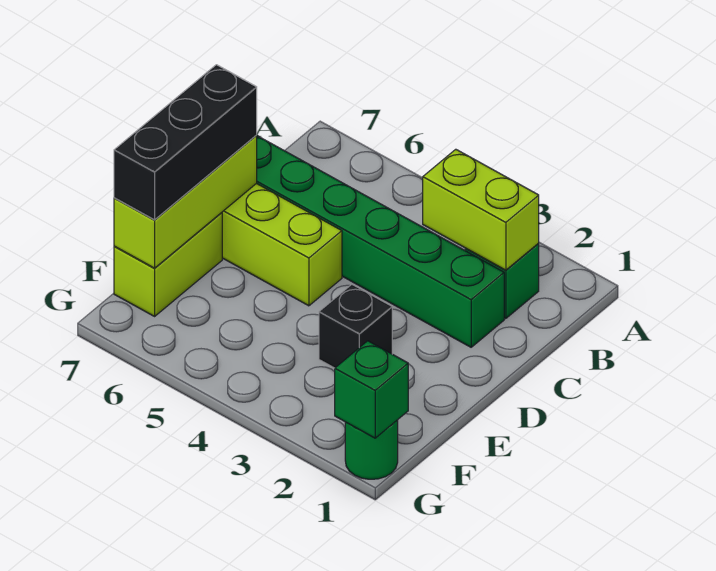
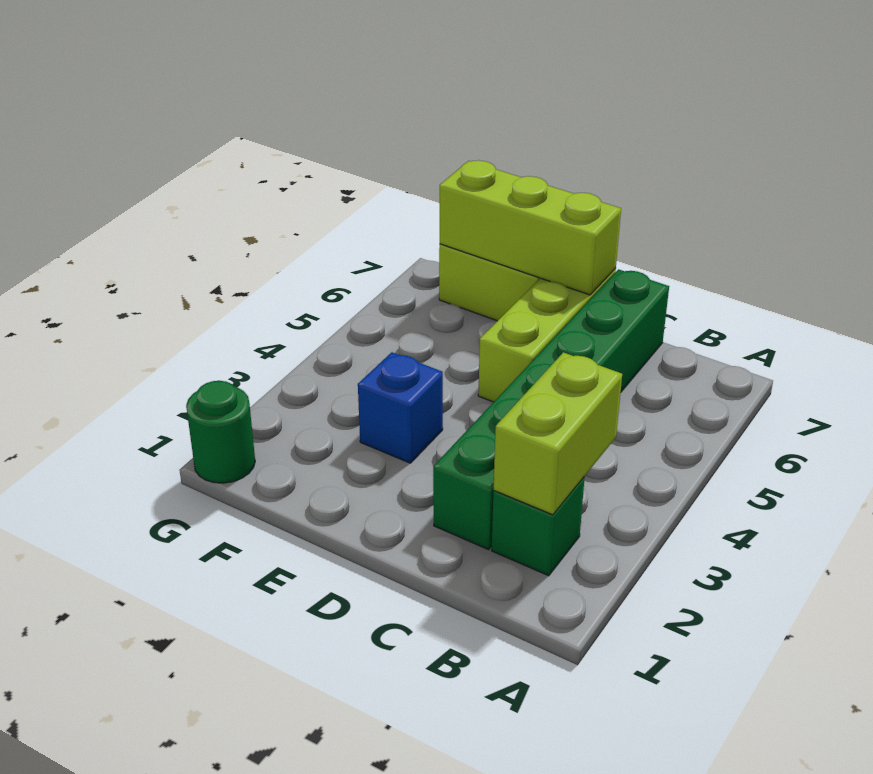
black brick D7:F7 level 3 -> none
black brick E3 level 1 -> blue brick E3 level 1
green brick G1 level 2 -> none

